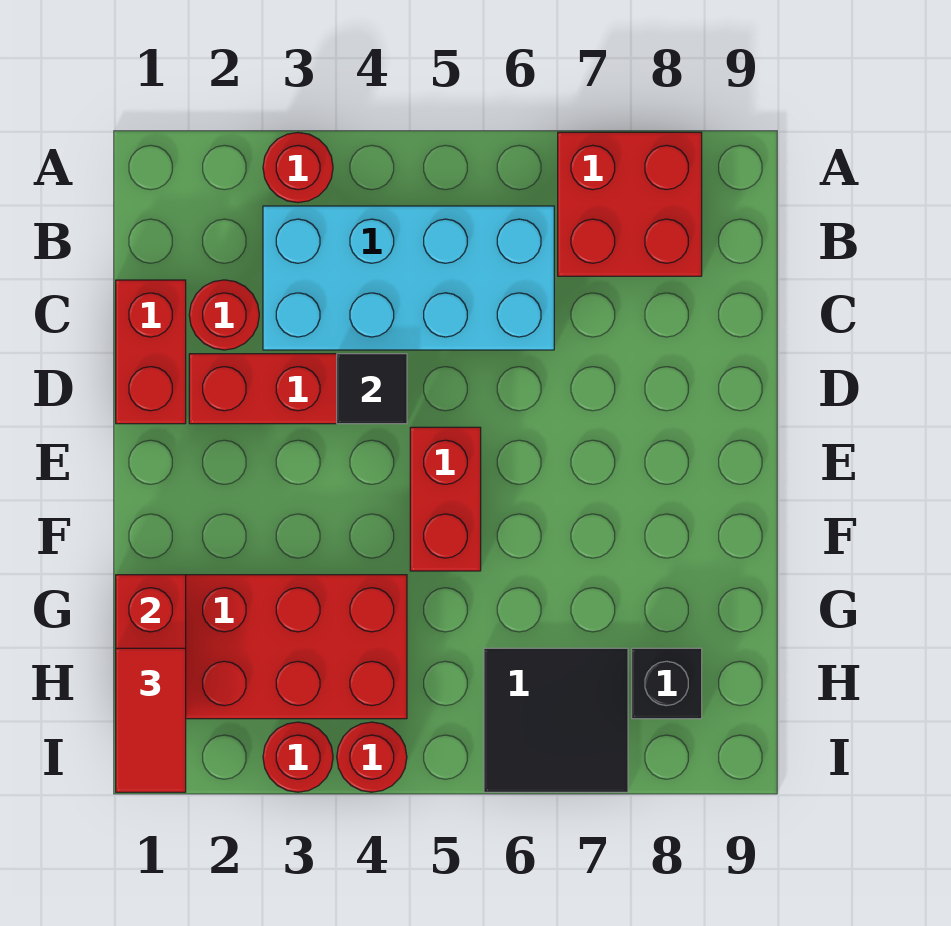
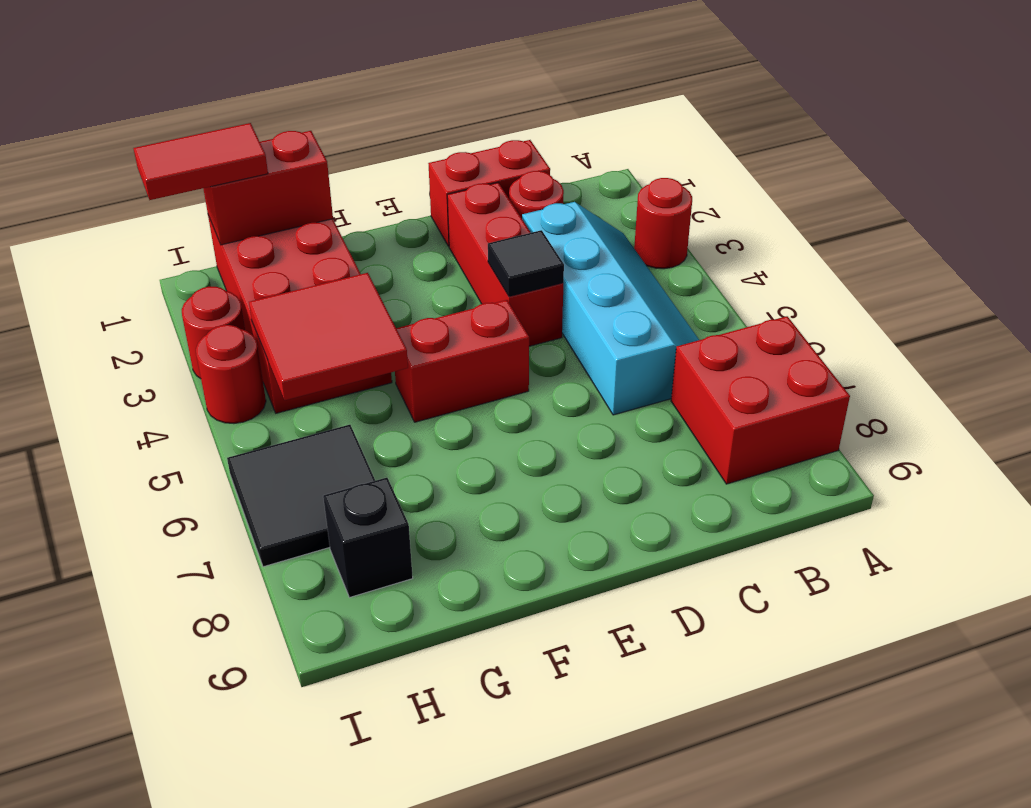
cyan brick B3:C6 level 1 -> cyan slope B3:C6 level 1 top C
none -> red tile G4:H5 level 2

